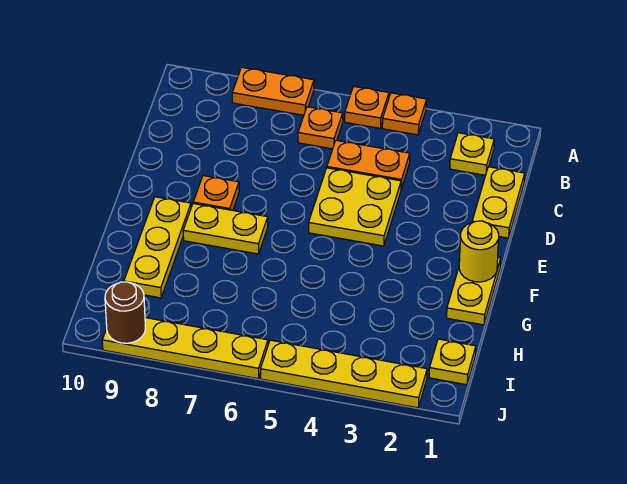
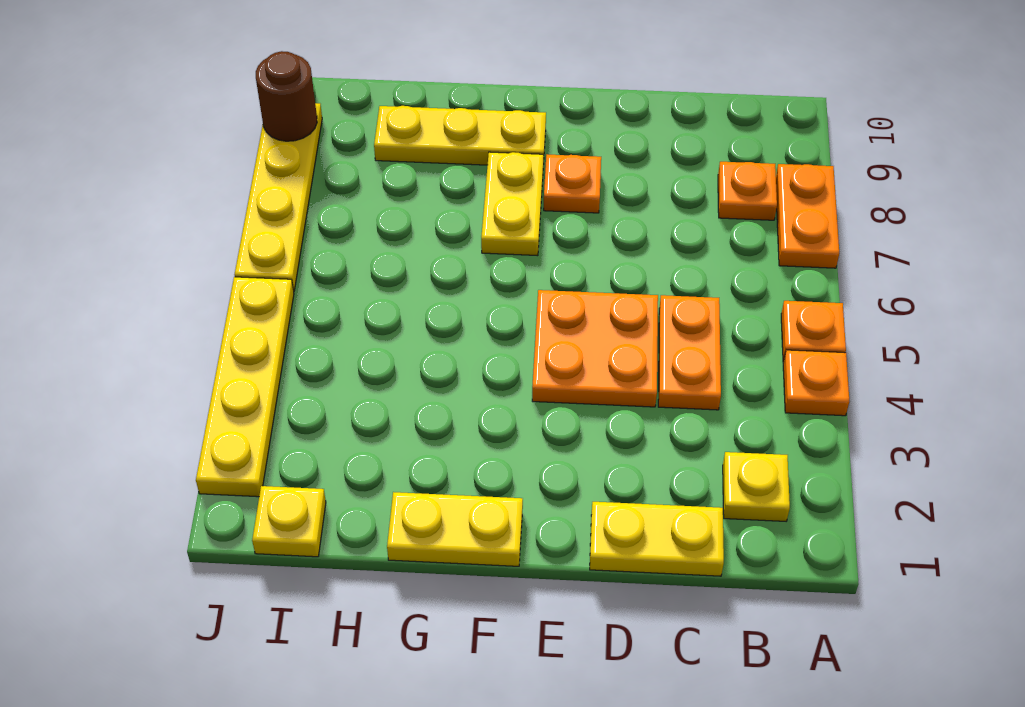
orange plate B6 level 1 -> orange plate B8 level 1
yellow plate D4:E5 level 1 -> orange plate D4:E5 level 1
yellow round brick F1 level 2 -> none

